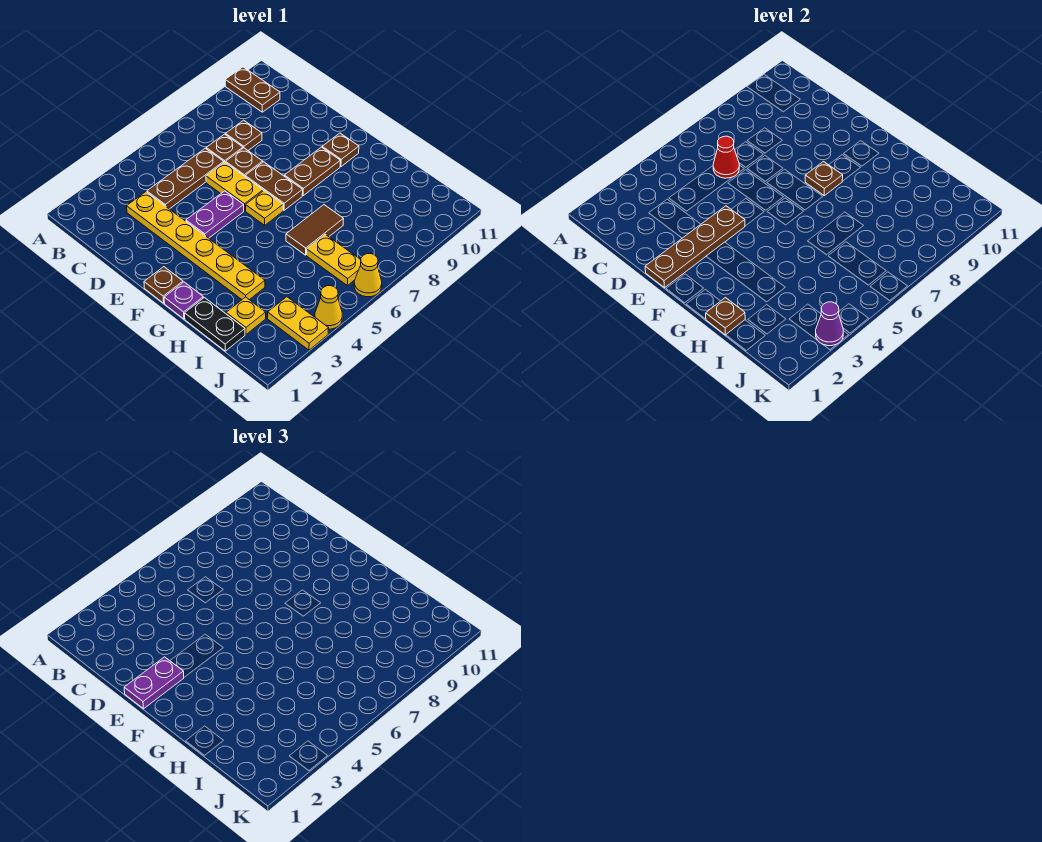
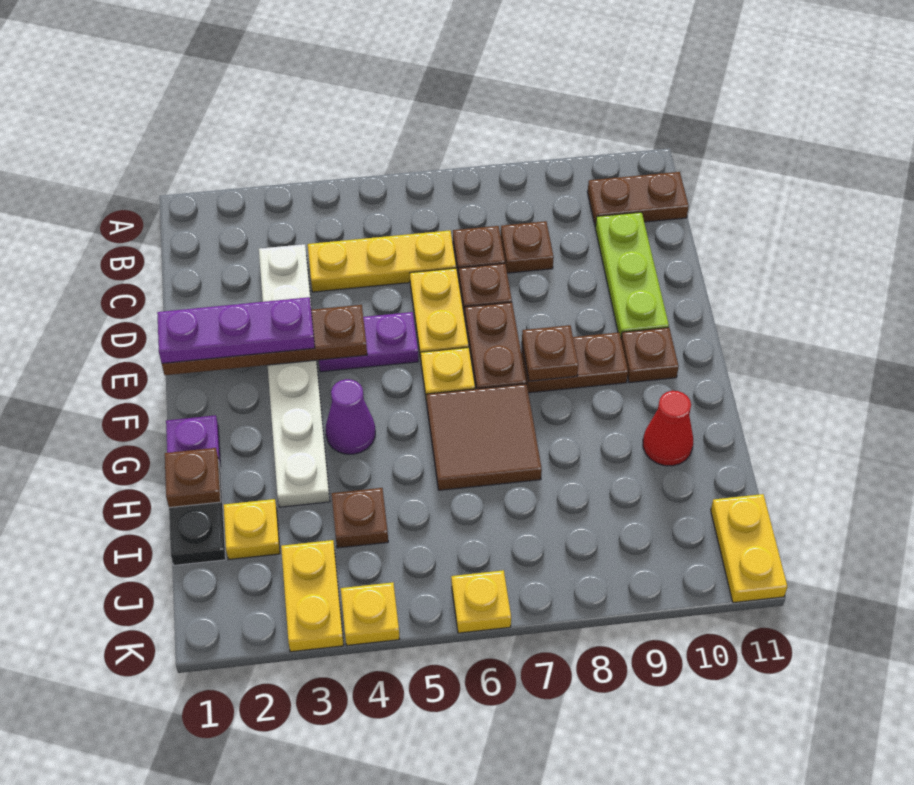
brown plate A10:B10 level 1 -> brown plate B10:B11 level 1
yellow plate C3:H3 level 1 -> white plate C3:H3 level 1
brown plate C4:C6 level 1 -> yellow plate C4:C6 level 1
red cone C6 level 2 -> red cone H10 level 1
none -> lime plate C10:E10 level 1
purple plate E1:E2 level 3 -> purple plate E1:E3 level 3
brown plate F1 level 1 -> brown plate I4 level 1
brown tile H6:H7 level 1 -> brown tile G6:H7 level 1
yellow plate I6:J6 level 1 -> yellow plate J11:K11 level 1
purple cone K3 level 2 -> purple cone G4 level 1
yellow cone K4 level 1 -> yellow plate K4 level 1
yellow cone K6 level 1 -> yellow plate K6 level 1

